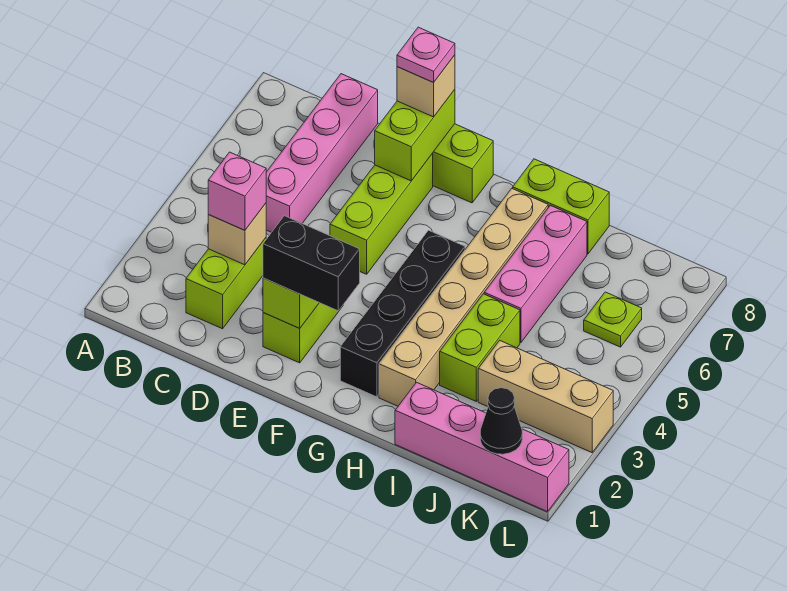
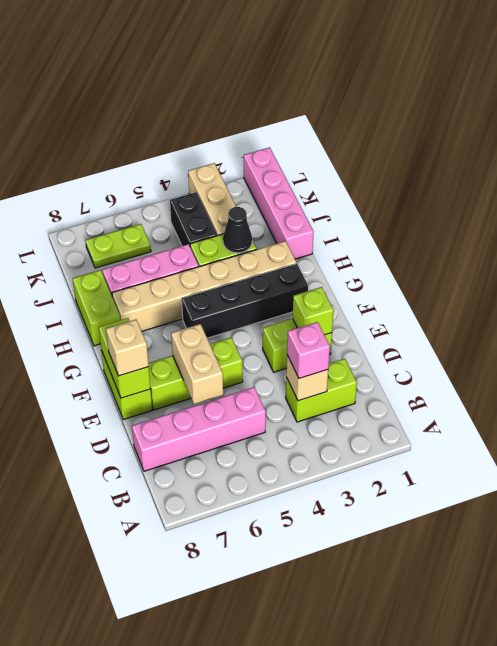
none -> tan brick D6:E6 level 2
black brick E2:F2 level 3 -> black brick J4:K4 level 1
lime brick E7:E8 level 2 -> lime brick E8:F8 level 2
pink plate E8 level 4 -> none
black cone K1 level 2 -> black cone I3 level 2
lime plate K6 level 1 -> lime plate K6:K7 level 1

